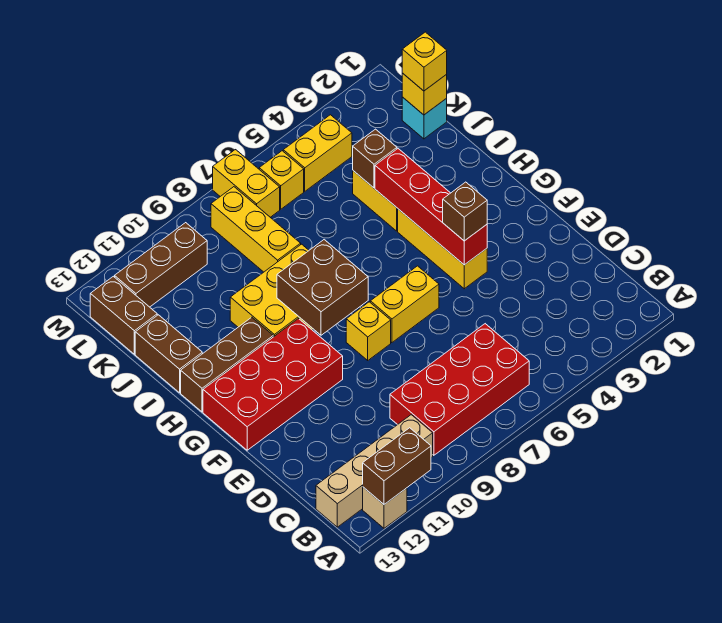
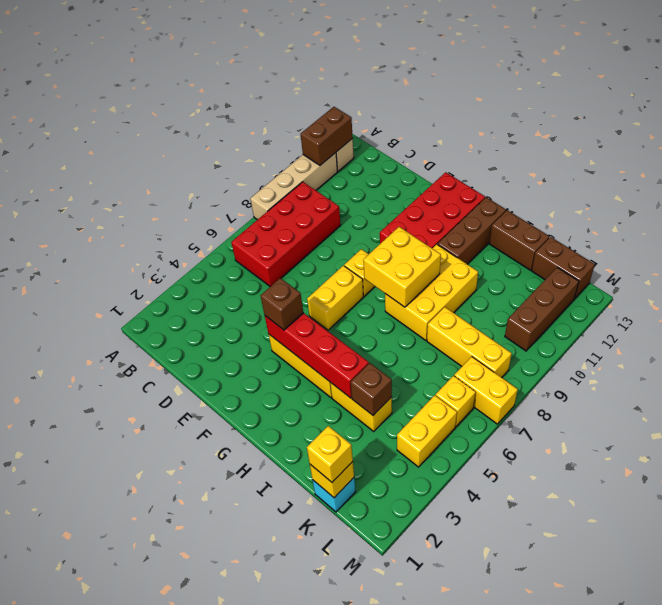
tan brick B10:B13 level 1 -> tan brick A8:A11 level 1
brown brick G8:H9 level 2 -> yellow brick G8:H9 level 2

